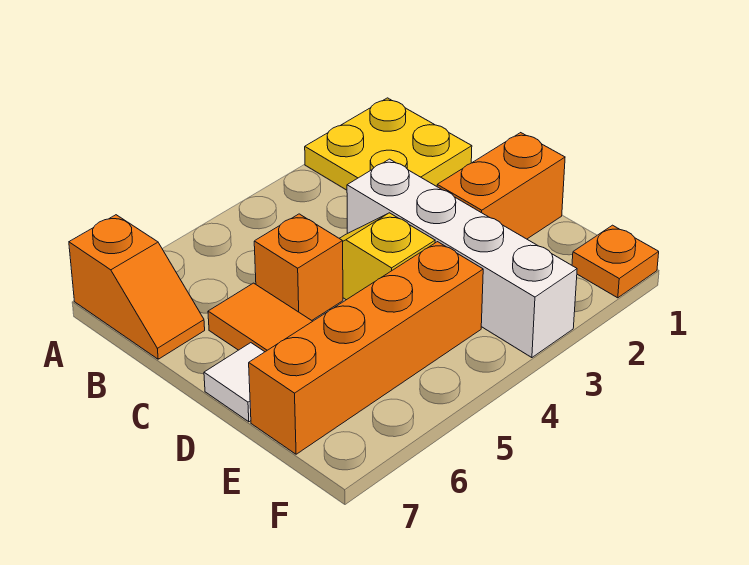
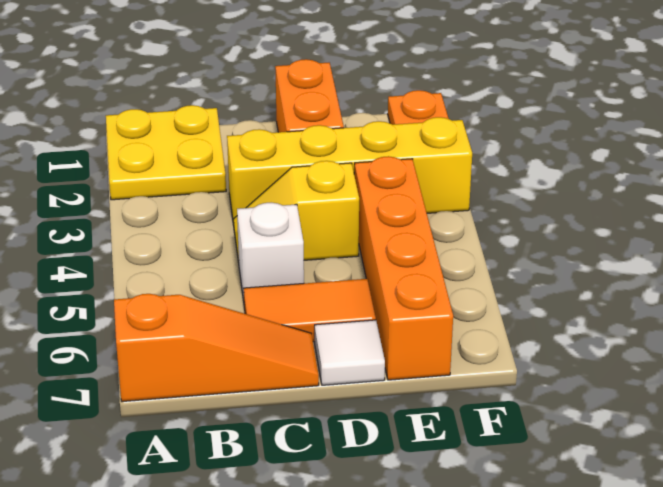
orange slope A7:B7 level 1 top A -> orange slope A7:C7 level 1 top A
white brick C3:F3 level 1 -> yellow brick C3:F3 level 1
orange brick C5 level 1 -> white brick C5 level 1

